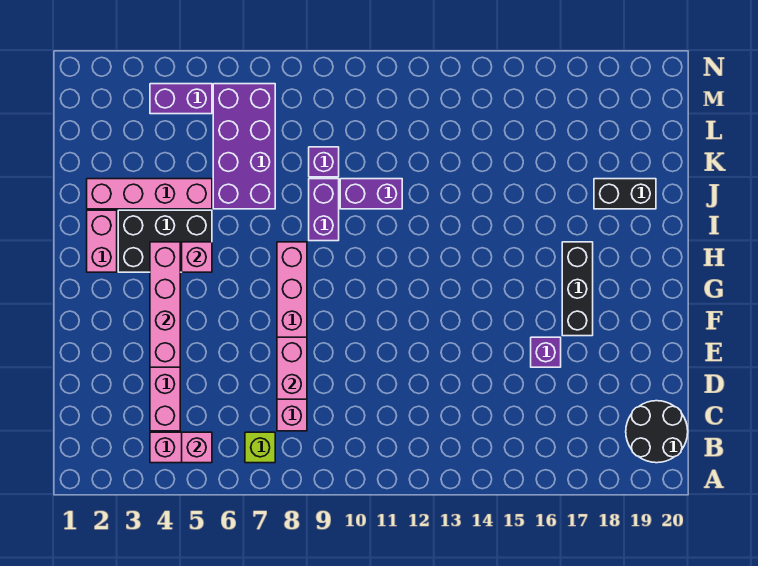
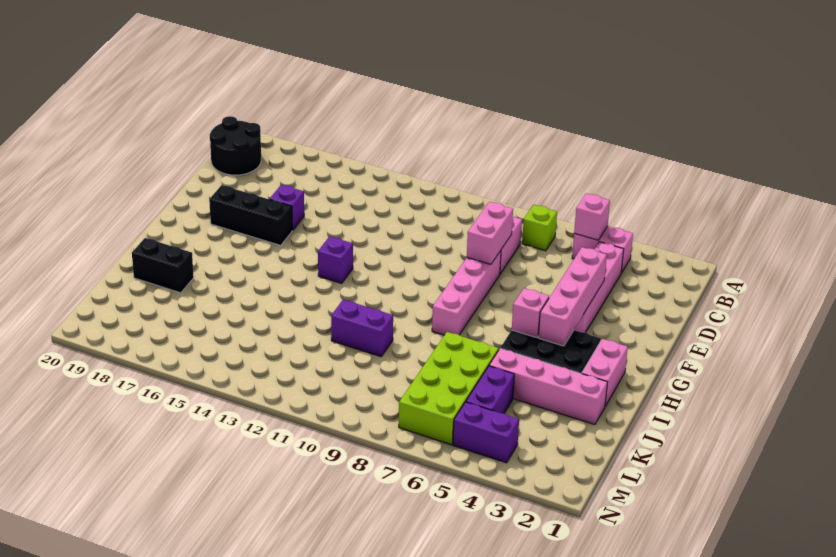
black brick F17:H17 level 1 -> black brick F16:F18 level 1
purple brick I9:J9 level 1 -> purple brick K5:L5 level 1
purple brick J6:M7 level 1 -> lime brick J6:M7 level 1
purple brick K9 level 1 -> purple brick G13 level 1

